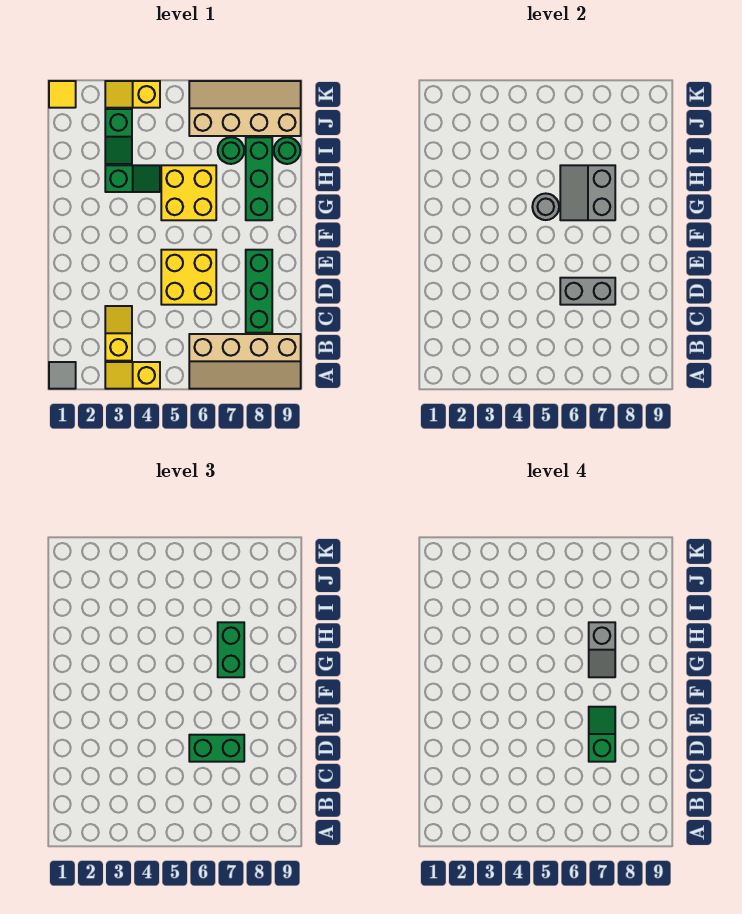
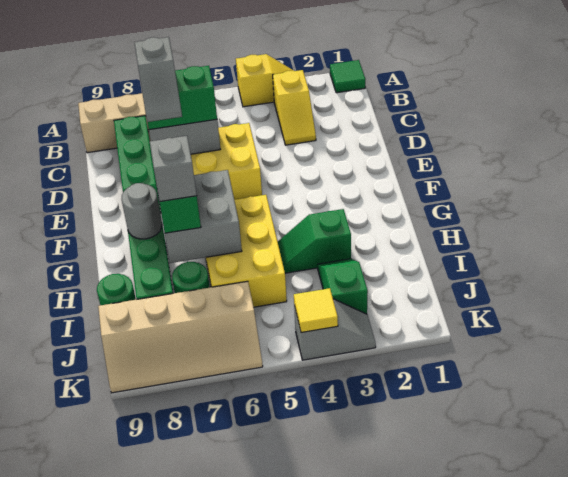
grey tile A1 level 1 -> green tile A1 level 1
green slope D7:E7 level 4 top D -> grey slope D7:E7 level 4 top D
yellow brick G5:H6 level 1 -> yellow brick G5:I6 level 1
grey round brick G5 level 2 -> grey round brick G8 level 2
grey slope G6:H7 level 2 top 7 -> grey brick G6:H7 level 2
yellow tile K1 level 1 -> yellow tile K4 level 2
yellow slope K3:K4 level 1 top 4 -> grey slope K3:K4 level 1 top 4

